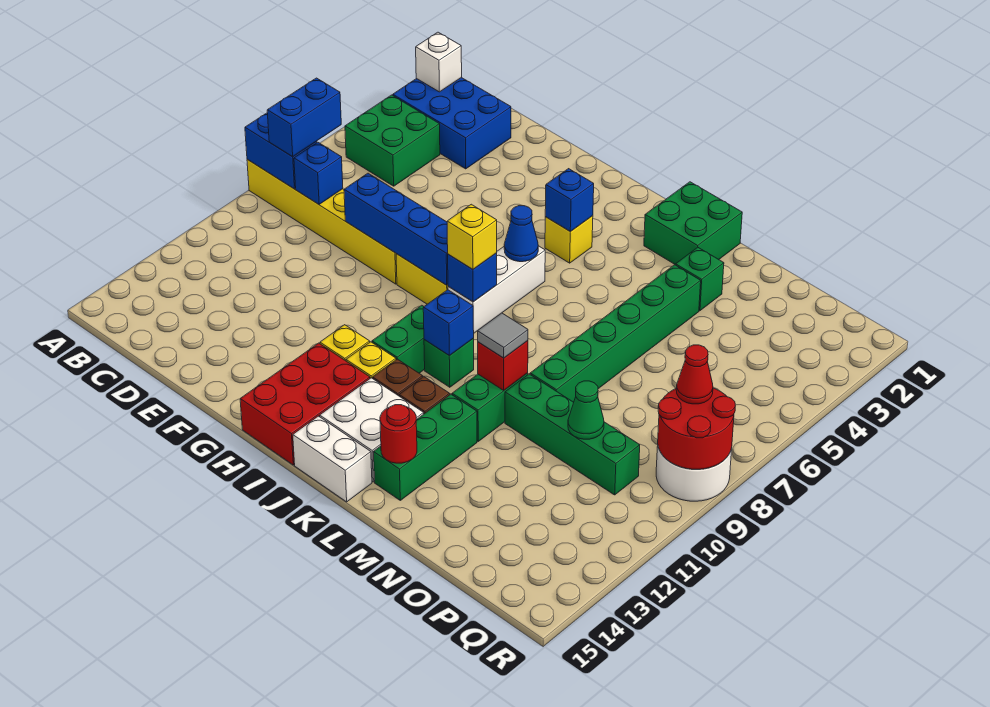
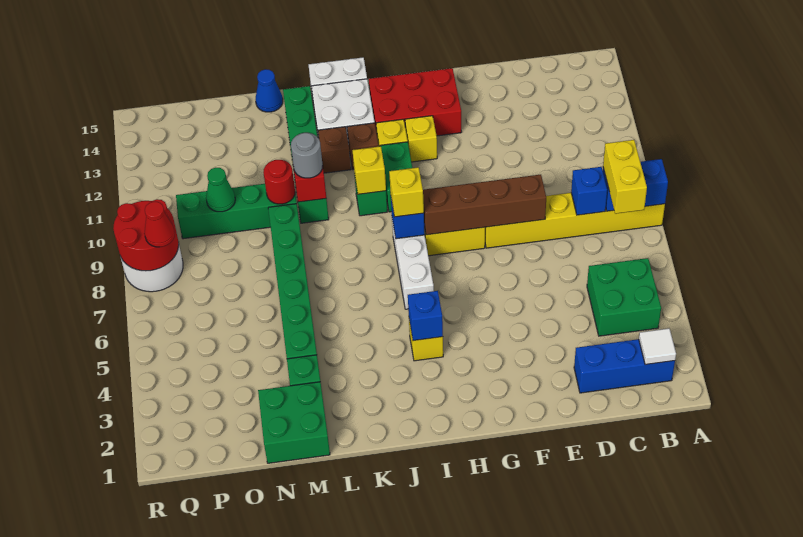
blue brick B2:D3 level 1 -> blue brick B2:D2 level 1
white brick B2 level 2 -> white tile B2 level 2
blue brick B7:B8 level 3 -> yellow brick B7:B8 level 3
blue brick E8:H8 level 2 -> brown brick E8:H8 level 2
red brick H13:I15 level 1 -> red brick G13:I14 level 1
blue cone I6 level 2 -> blue cone M15 level 1
blue brick J10 level 2 -> yellow brick J10 level 2
green brick K1:L2 level 1 -> green brick M1:N2 level 1
grey tile L10 level 3 -> grey round brick L10 level 3
red round brick L14 level 2 -> red round brick M10 level 2

